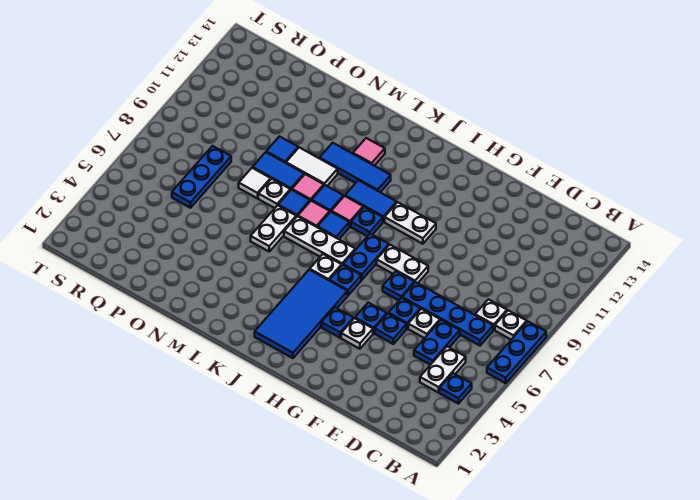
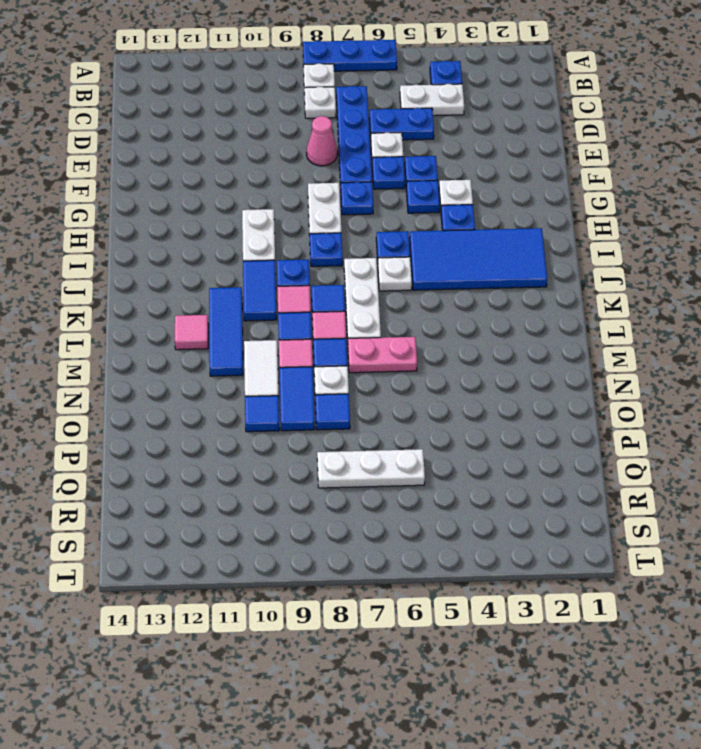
none -> pink cone E8 level 1
blue plate I7:I8 level 1 -> blue plate I8 level 1
white plate M6:M7 level 1 -> pink plate M6:M7 level 1
white tile O8 level 1 -> blue tile O8 level 1
blue plate Q6:Q8 level 1 -> white plate Q6:Q8 level 1

